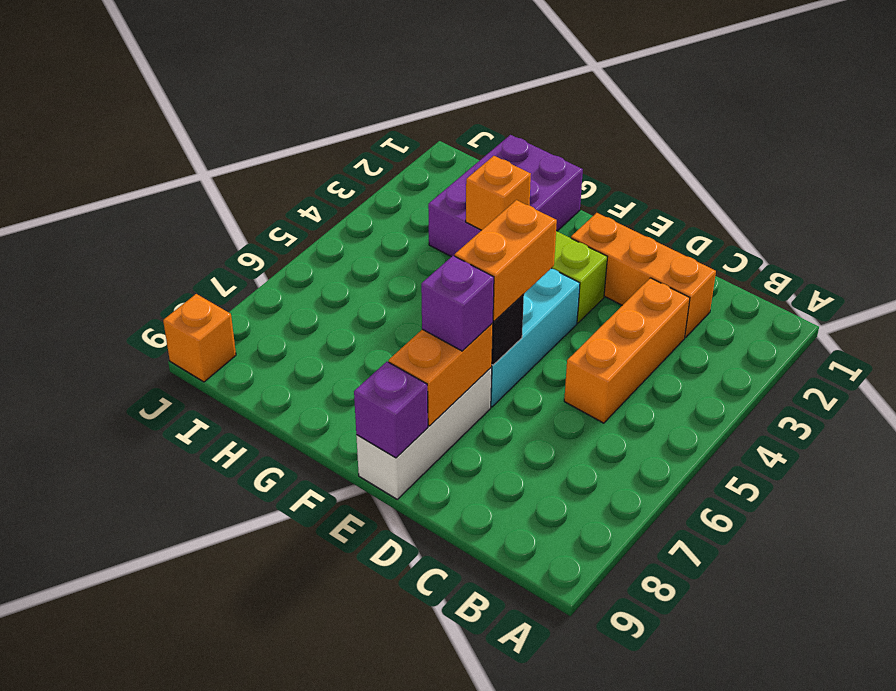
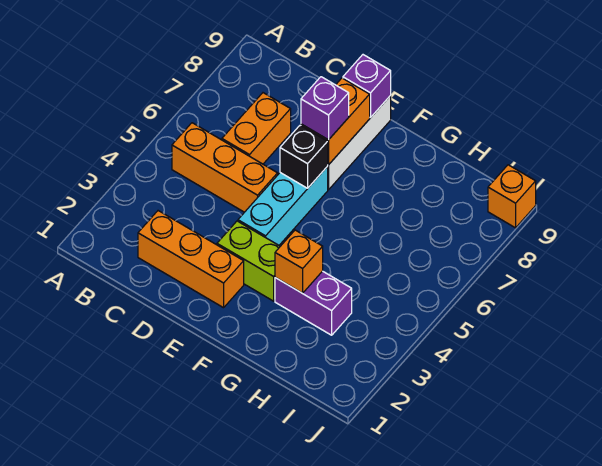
orange brick C3:C5 level 1 -> orange brick B5:D5 level 1
orange brick E5:E6 level 3 -> orange brick C6:C7 level 1
purple brick G1:H3 level 1 -> purple brick G3:H3 level 1

